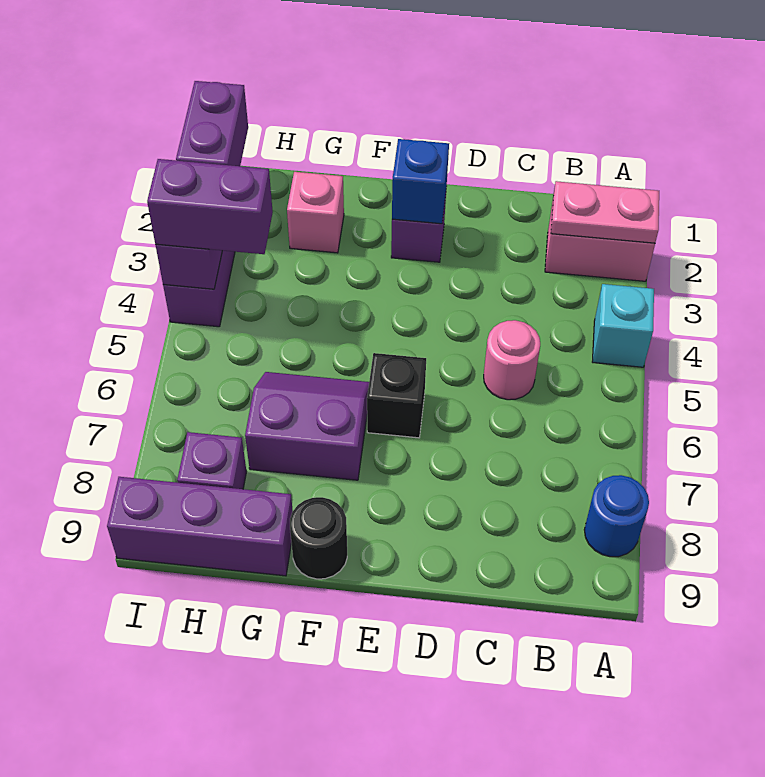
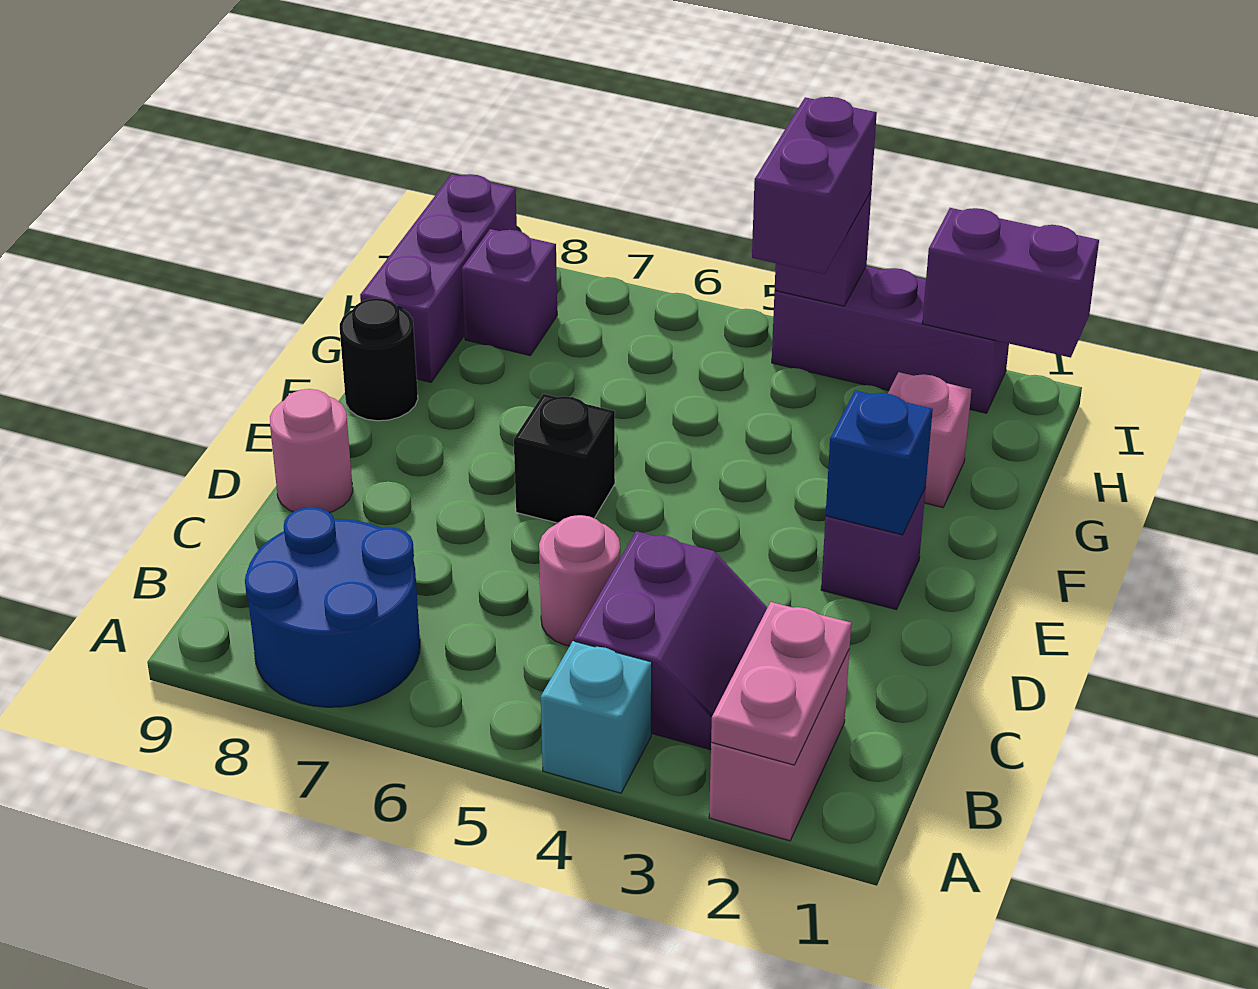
blue round brick A8 level 1 -> blue round brick A7:B8 level 1
none -> pink round brick D9 level 1
purple slope F6:G7 level 1 top 7 -> purple slope B3:C4 level 1 top 4

